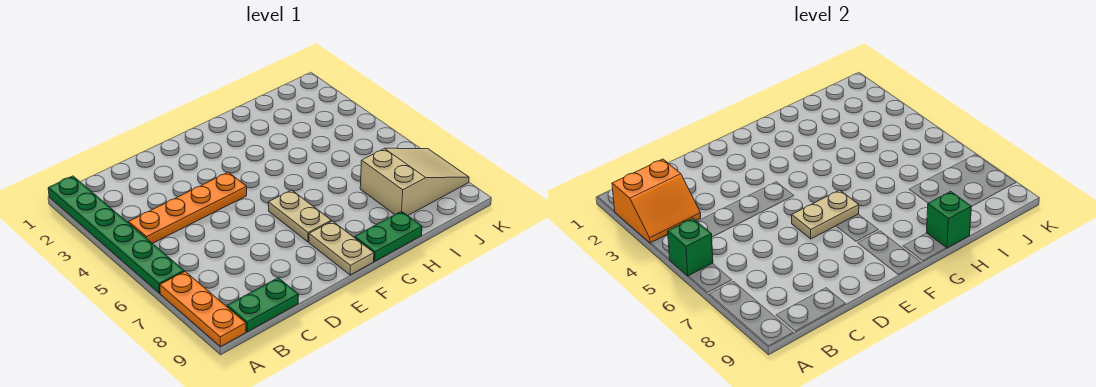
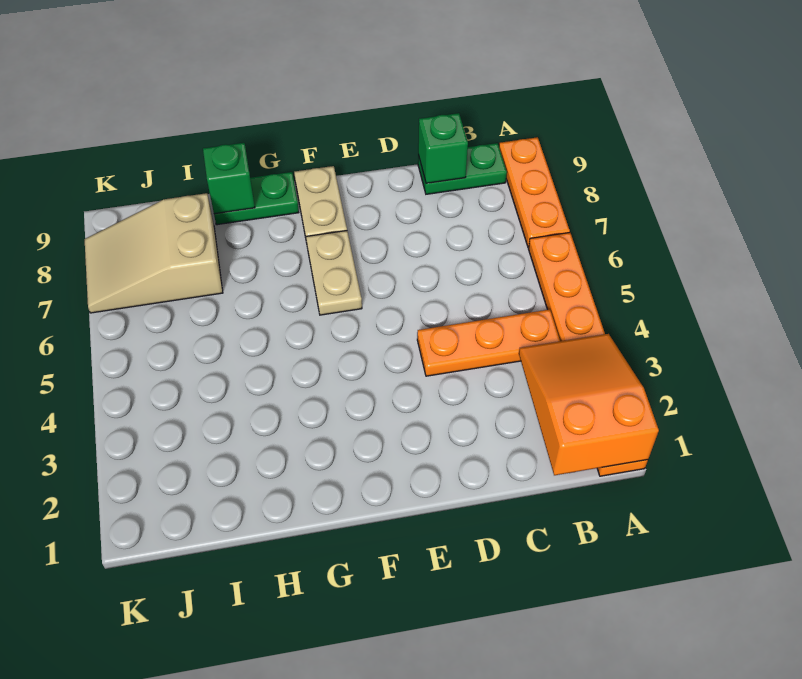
green plate A1:A6 level 1 -> orange plate A1:A6 level 1
orange slope A2:B3 level 2 top 2 -> orange slope A1:B3 level 2 top 1
green brick A5 level 2 -> green brick C9 level 2
orange plate B4:E4 level 1 -> orange plate B4:D4 level 1
tan plate E6:F6 level 2 -> none

